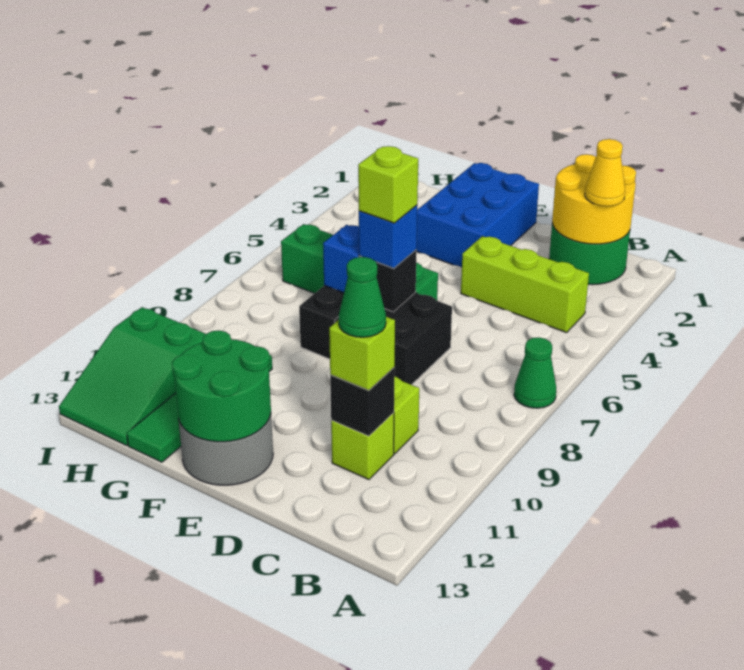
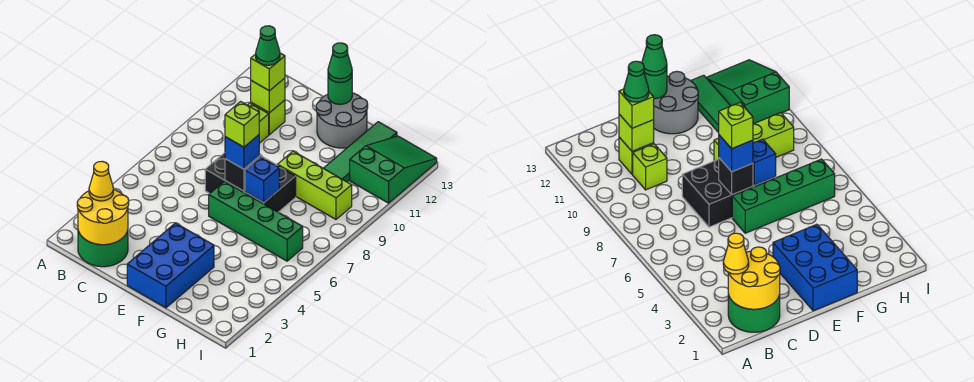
green cone A7 level 1 -> green cone E13 level 3
lime brick B4:D4 level 1 -> lime brick F9:H9 level 1
black brick C11 level 2 -> lime brick C11 level 2
green round brick E12:F13 level 2 -> green round brick E13 level 2

